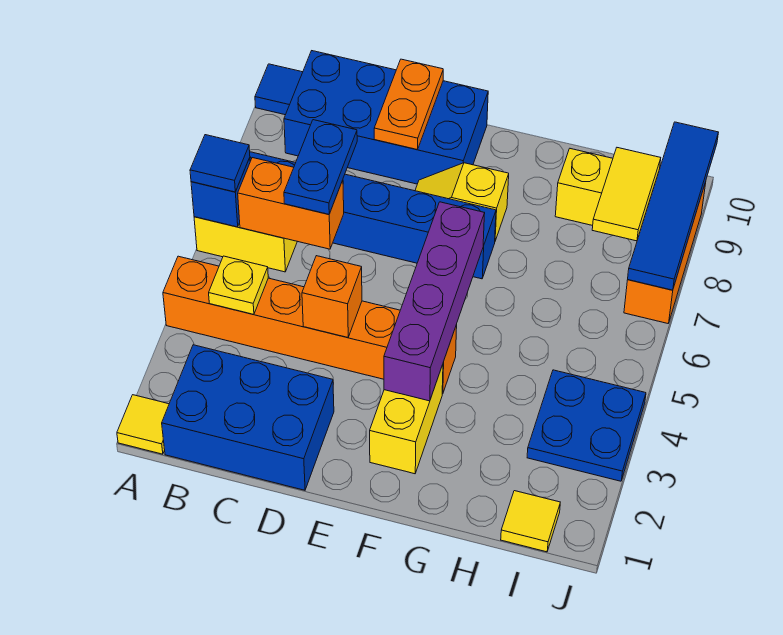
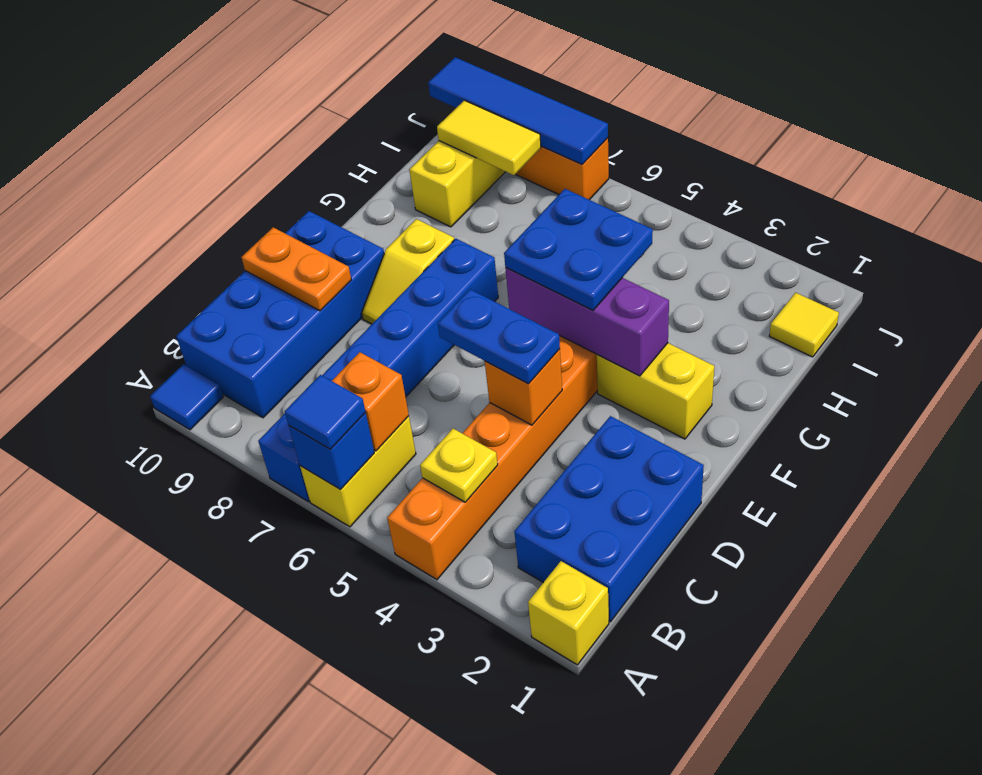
yellow tile A1 level 1 -> yellow brick A1 level 1
orange brick B6:C6 level 2 -> orange brick B6 level 2
blue plate C6:C7 level 3 -> blue plate D4:D5 level 3
purple brick F3:F6 level 2 -> purple brick F3:F5 level 2
blue plate I3:J4 level 1 -> blue plate F4:G5 level 3

